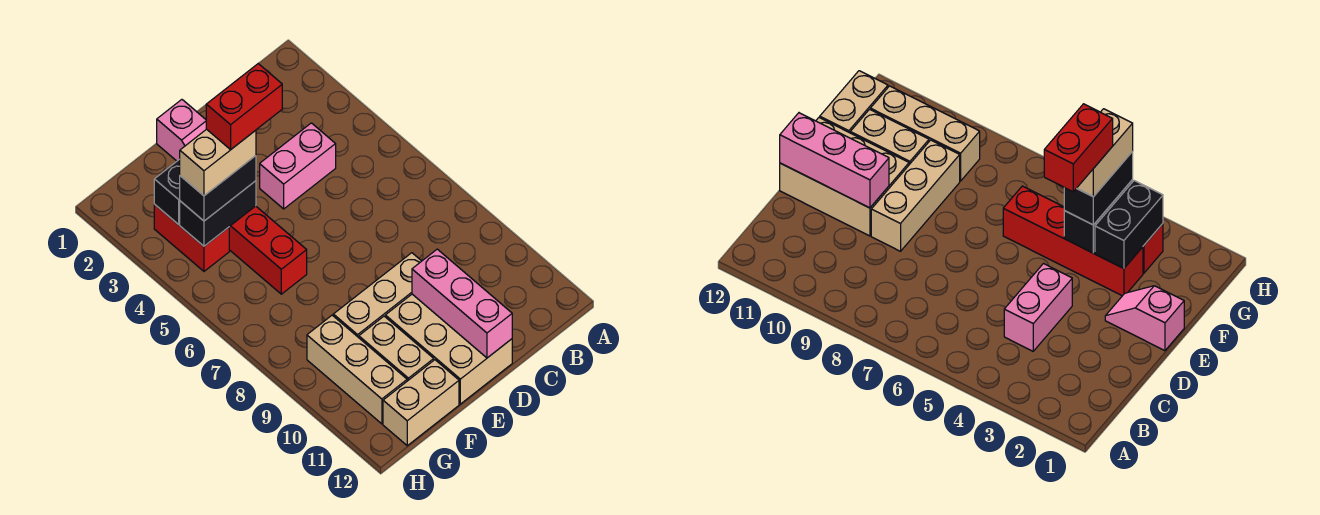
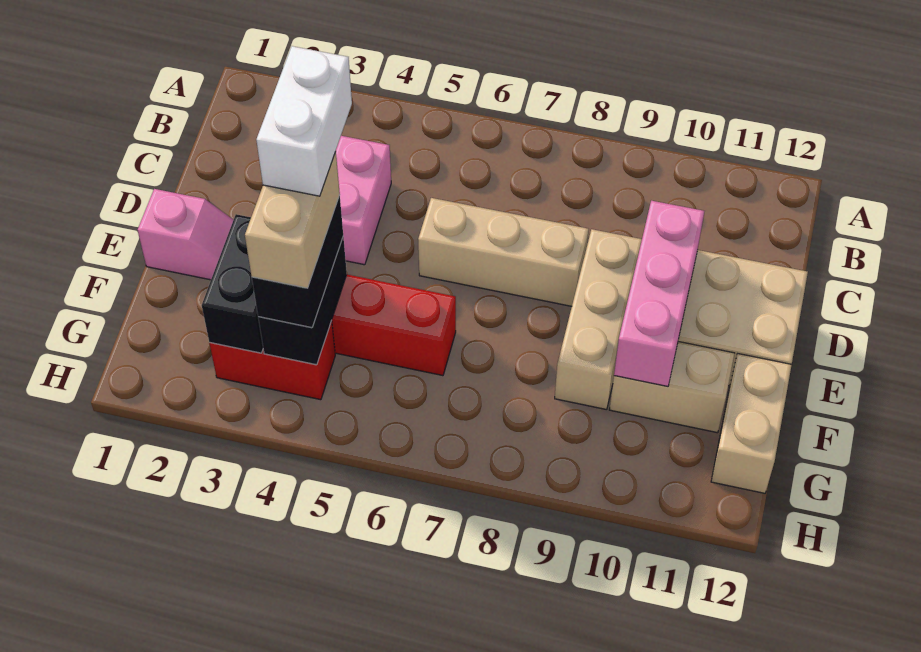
pink brick D10:D12 level 2 -> pink brick D10:F10 level 2
red brick E4:F4 level 5 -> white brick E4:F4 level 5
tan brick G9:G11 level 1 -> tan brick D6:D8 level 1

